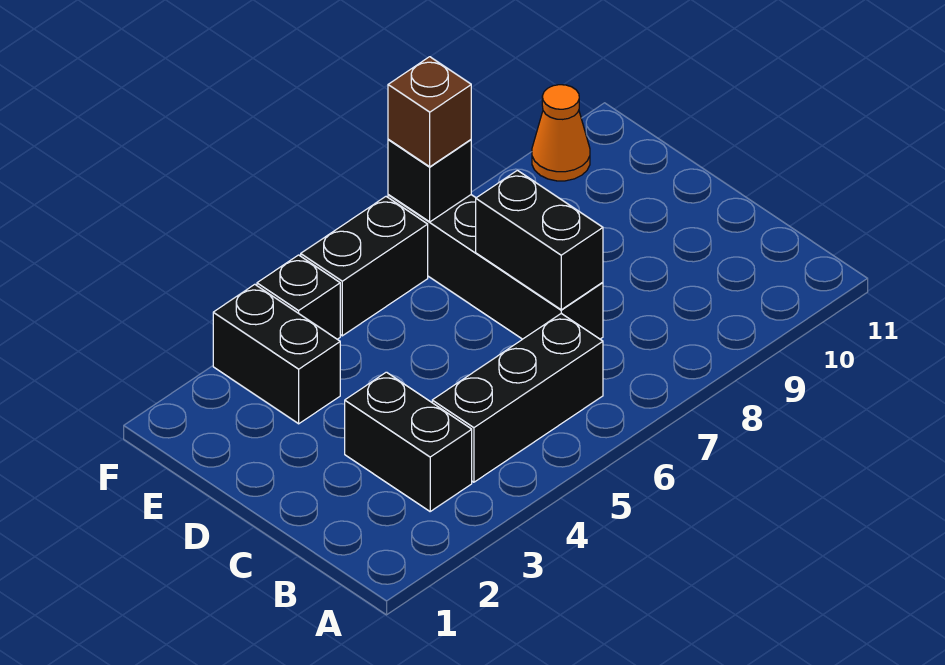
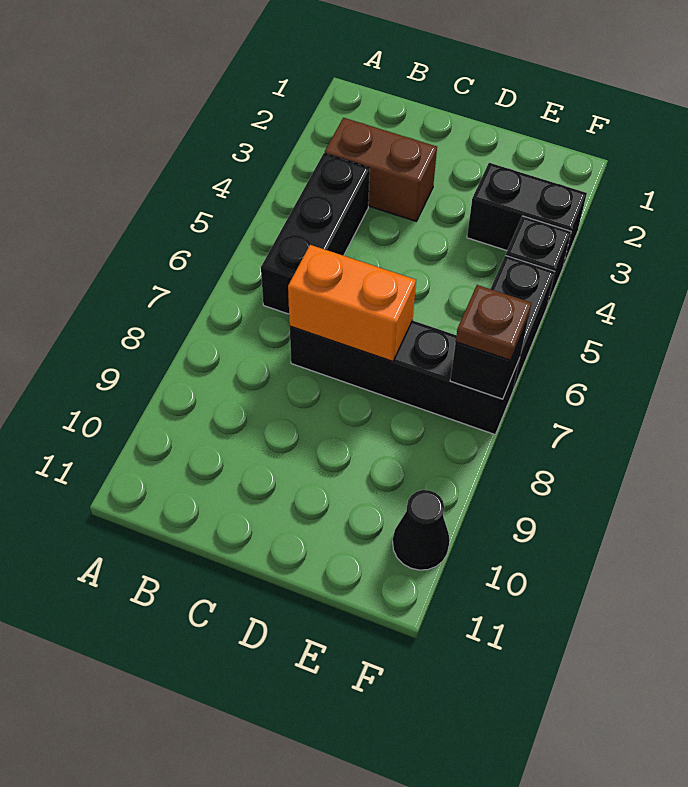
black brick B3:C3 level 1 -> brown brick B3:C3 level 1
black brick C7:D7 level 2 -> orange brick C7:D7 level 2
brown brick F7 level 3 -> brown plate F7 level 3
orange cone F10 level 1 -> black cone F10 level 1

